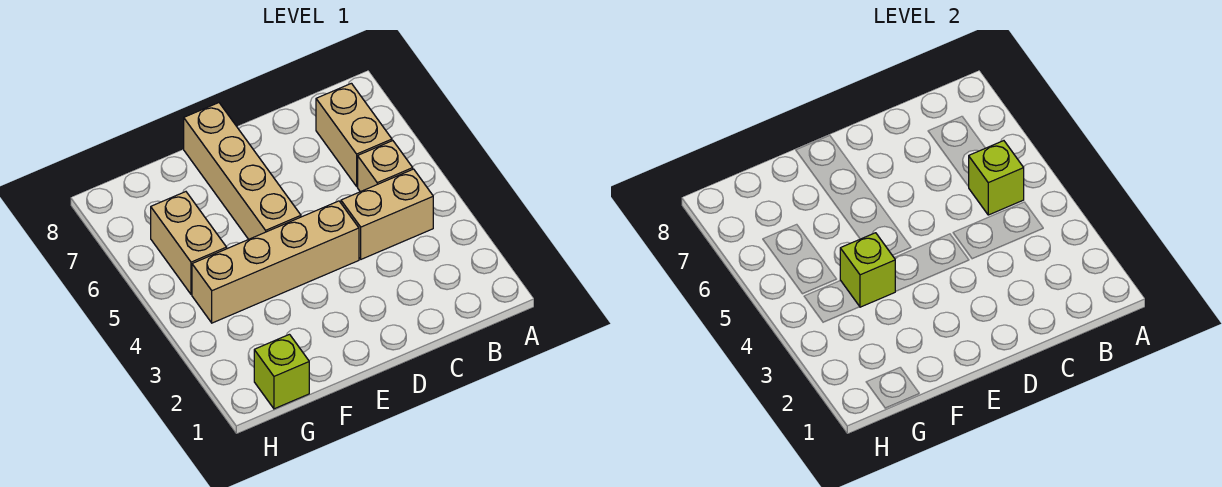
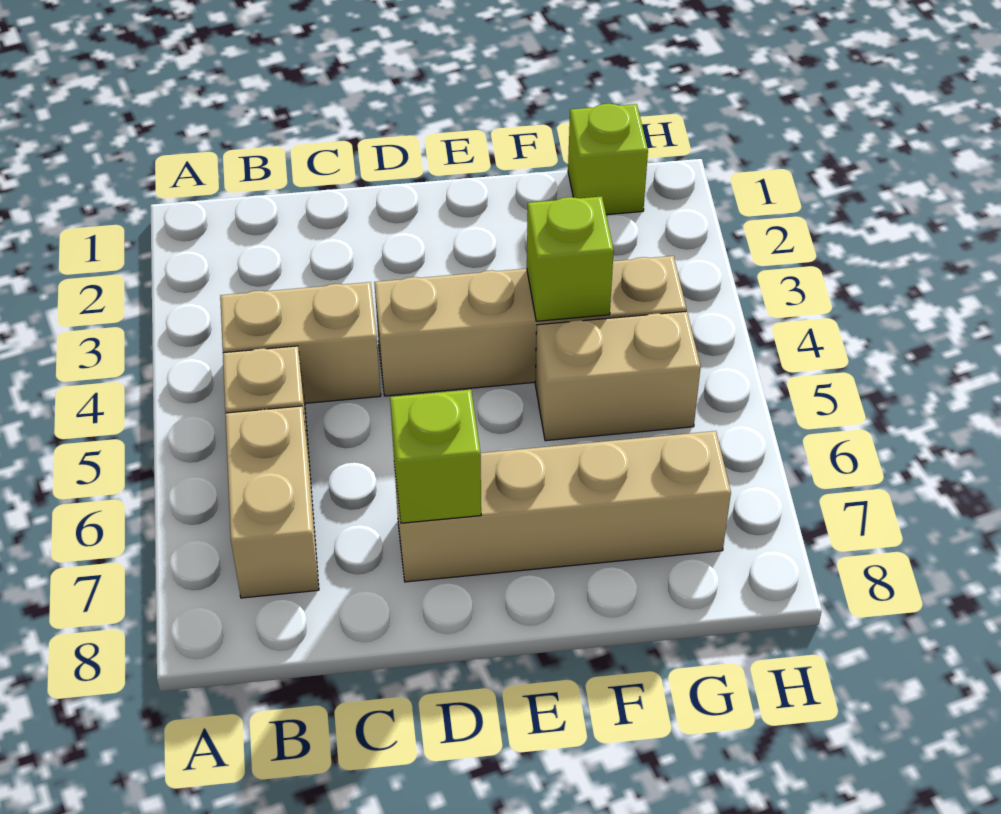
lime brick B5 level 2 -> lime brick D7 level 2
tan brick E5:E8 level 1 -> tan brick D7:G7 level 1
tan brick G5:G6 level 1 -> tan brick F5:G5 level 1

